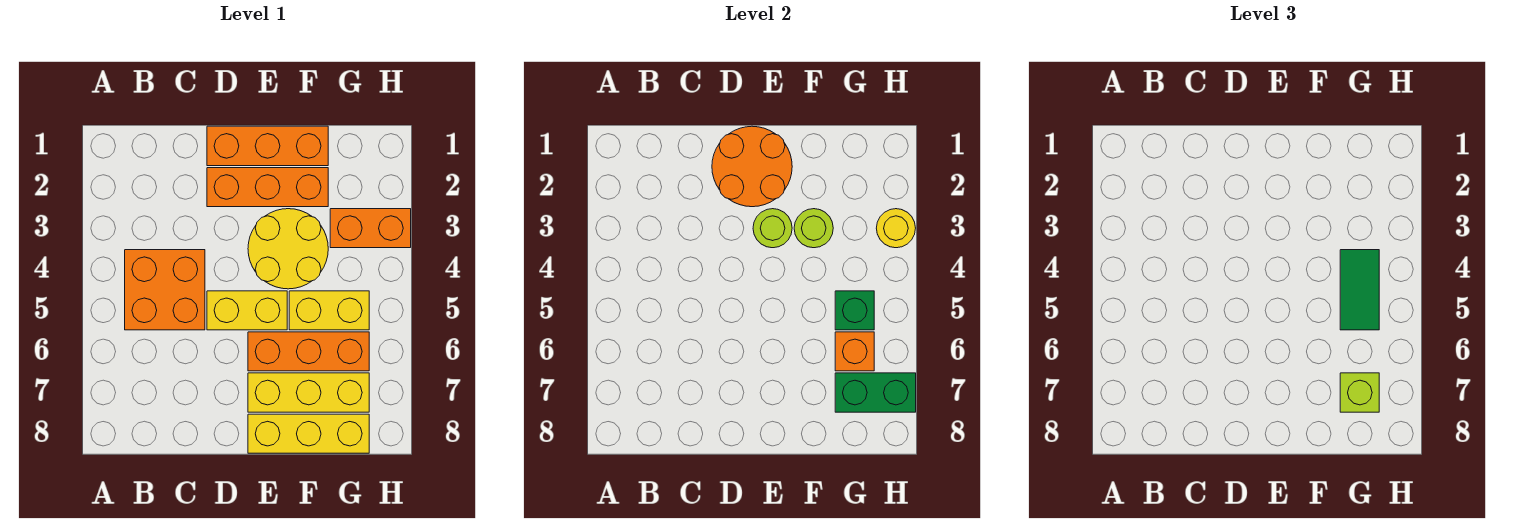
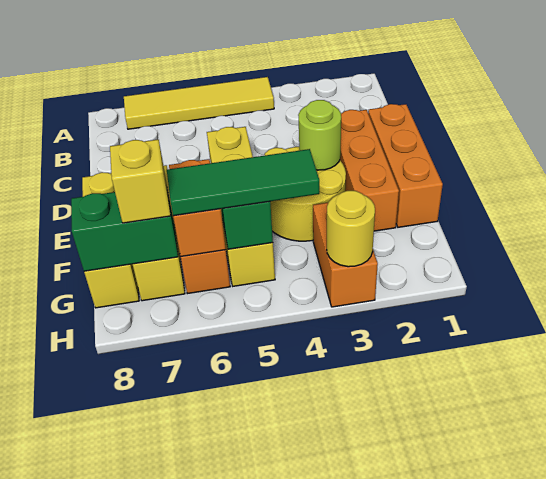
none -> yellow tile A4:A7 level 1
orange brick B4:C5 level 1 -> none
orange round brick D1:E2 level 2 -> none
lime round brick F3 level 2 -> none
green tile G4:G5 level 3 -> green tile G4:G6 level 3
green brick G7:H7 level 2 -> green brick G7:G8 level 2
lime brick G7 level 3 -> yellow brick G7 level 3

